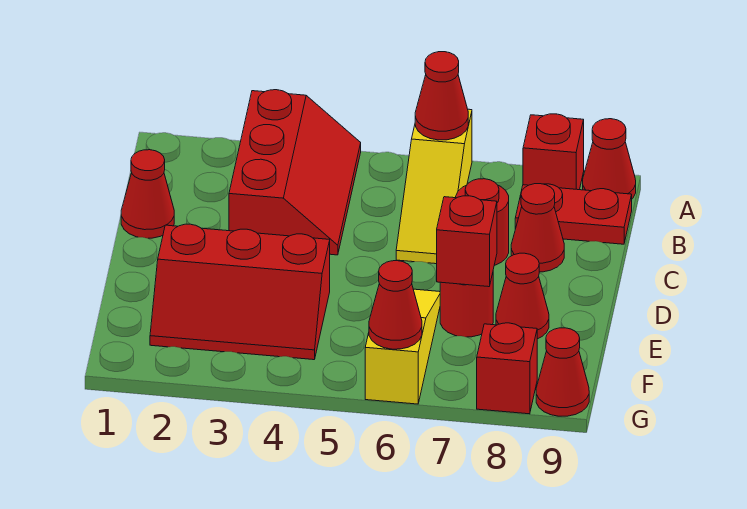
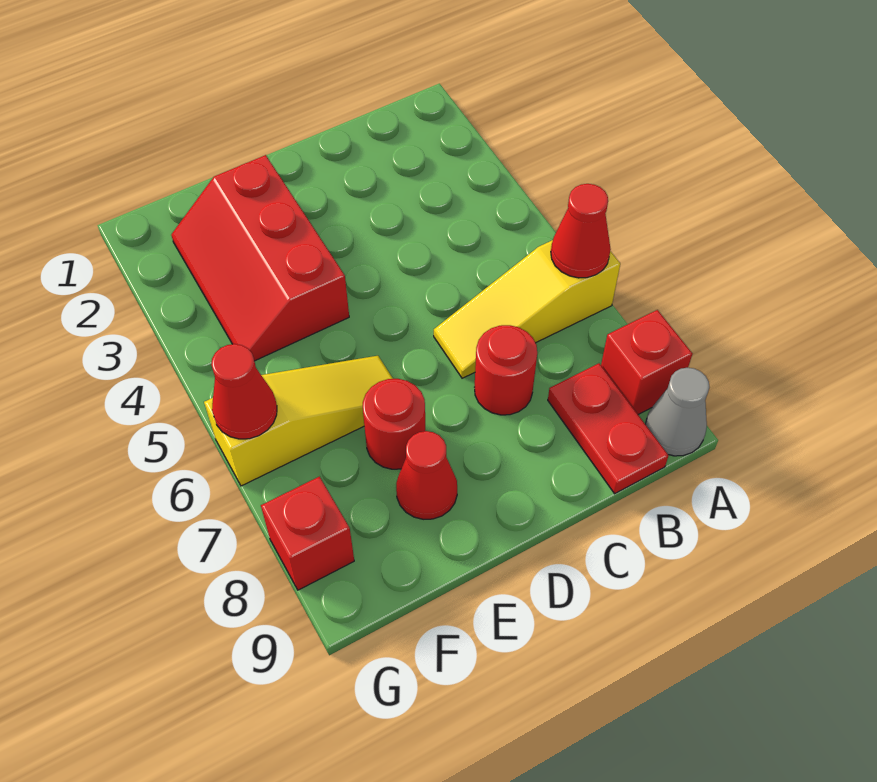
red slope A3:C4 level 1 top 3 -> none
red cone A9 level 1 -> grey cone A9 level 1
red cone C1 level 1 -> none
red cone C8 level 1 -> none
red brick E7 level 2 -> none
red cone G9 level 1 -> none

